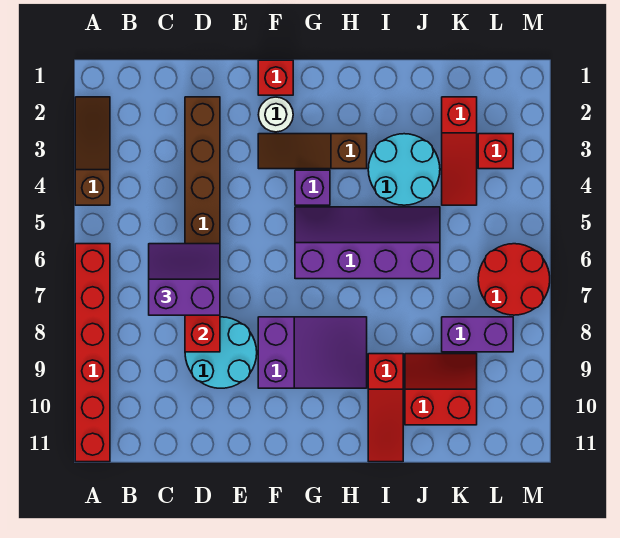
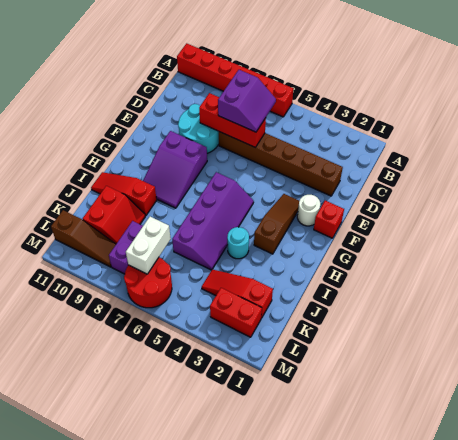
brown slope A2:A4 level 1 top 4 -> brown slope L9:L11 level 1 top 11
purple brick G4 level 1 -> none
cyan round brick I3:J4 level 1 -> cyan round brick I4 level 1
none -> white brick K7:L7 level 2
red brick L3 level 1 -> red brick L2:L3 level 1

